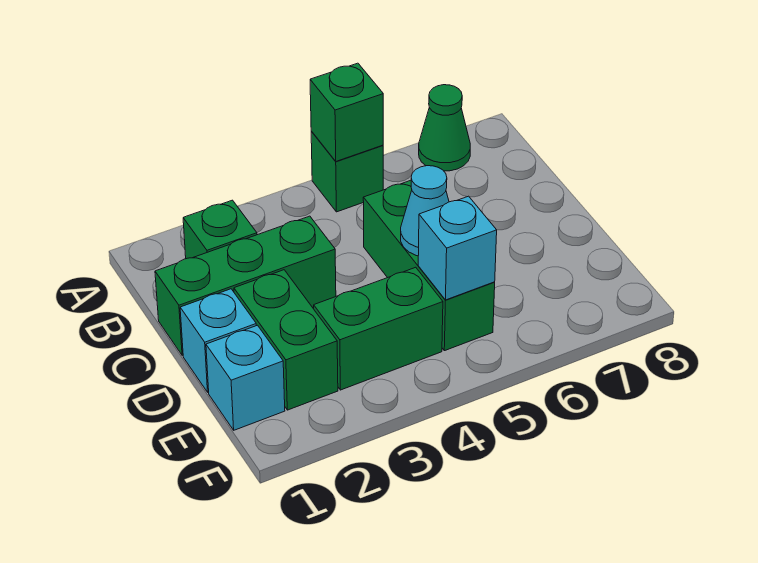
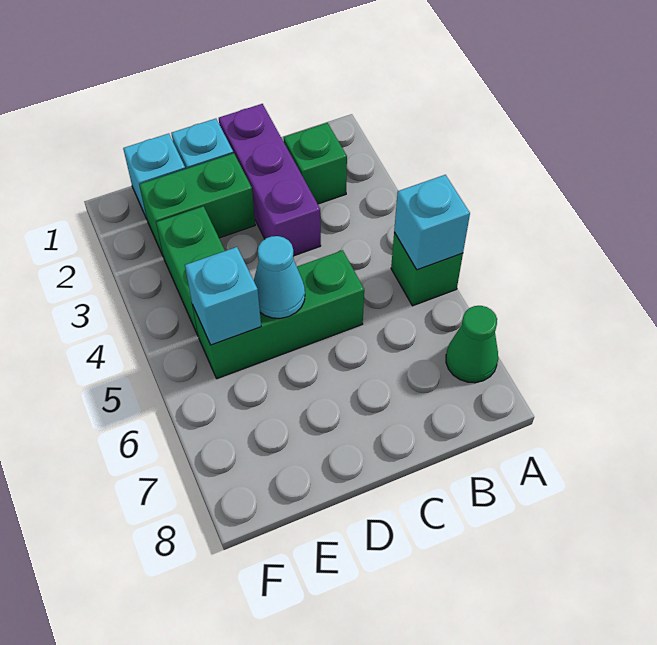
green brick A5 level 2 -> cyan brick A5 level 2
green brick C1:C3 level 1 -> purple brick C1:C3 level 1

